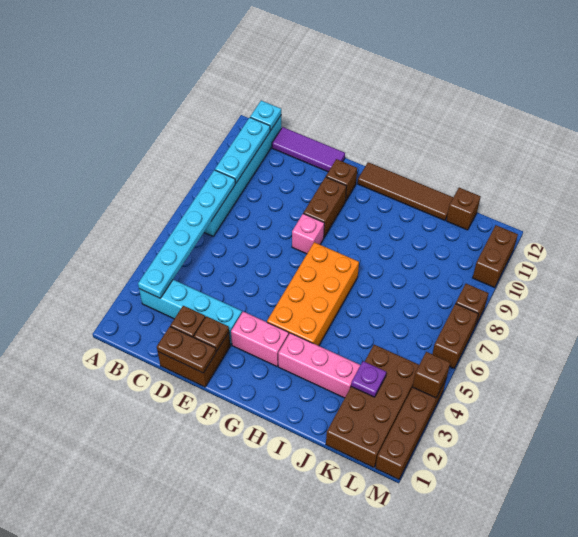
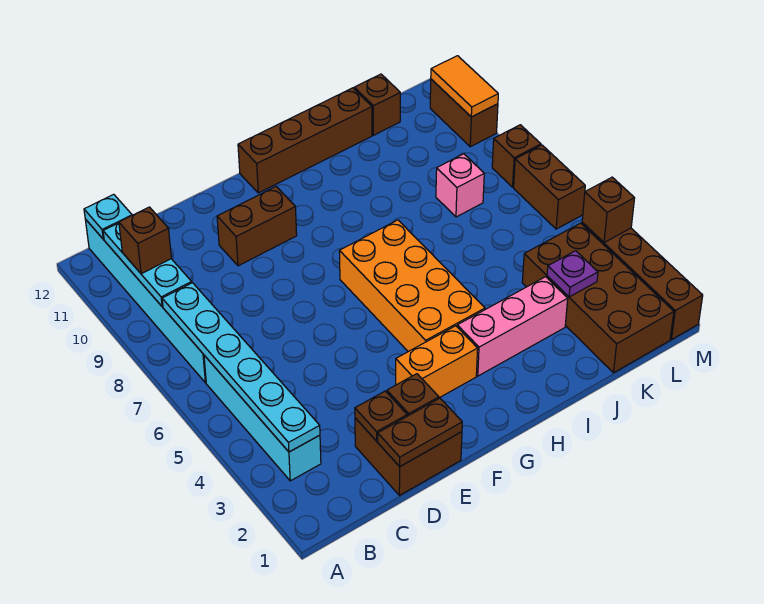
cyan brick B3:E3 level 1 -> cyan brick B3:B6 level 1
purple tile C12:E12 level 1 -> none
pink brick F3:G3 level 1 -> orange brick F3:G3 level 1
pink brick F8 level 1 -> pink brick K8 level 1
brown brick F9:F10 level 1 -> brown brick E10:F10 level 1
brown brick F11 level 1 -> brown brick B10 level 3
brown tile G12:J12 level 1 -> brown brick G12:J12 level 1
none -> orange tile M10:M11 level 2

